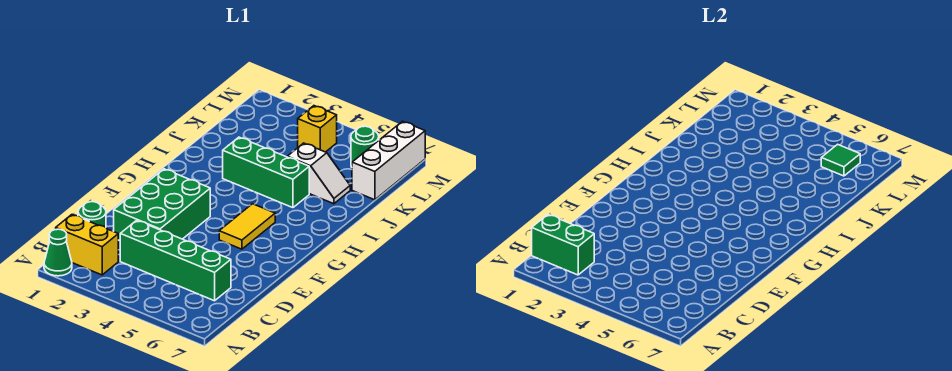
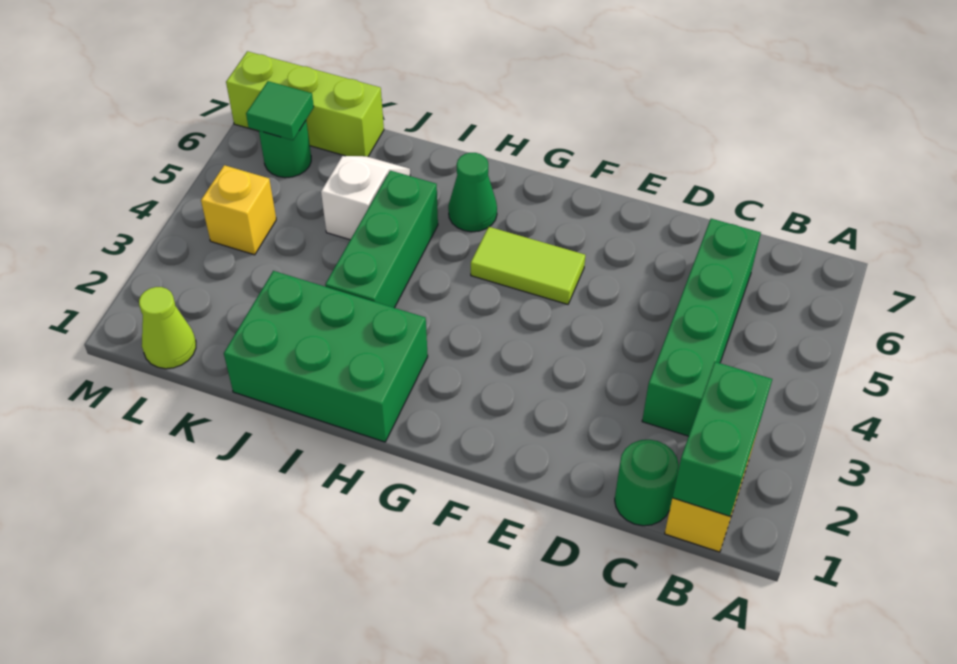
green cone A1 level 1 -> green cone H6 level 1
green brick D2:F3 level 1 -> green brick H1:J2 level 1
yellow tile F5:G5 level 1 -> lime tile F5:G5 level 1
white brick K7:M7 level 1 -> lime brick K7:M7 level 1
none -> lime cone L1 level 1

